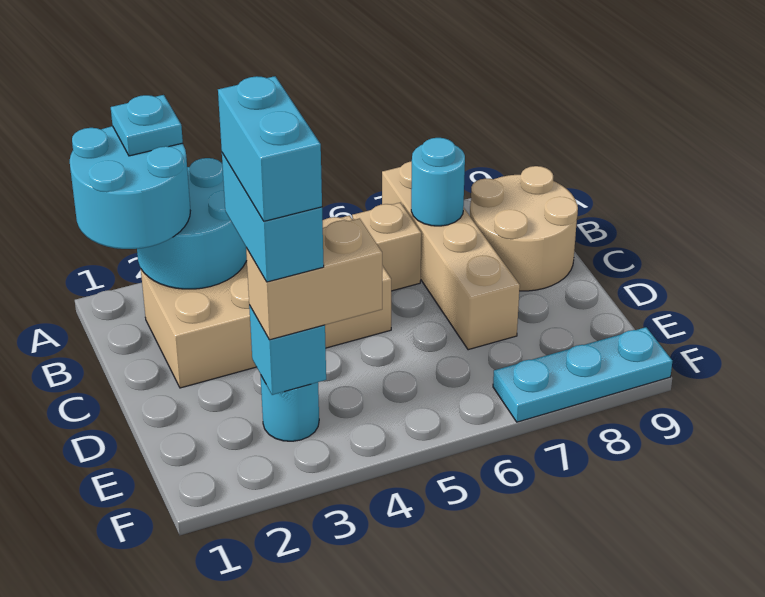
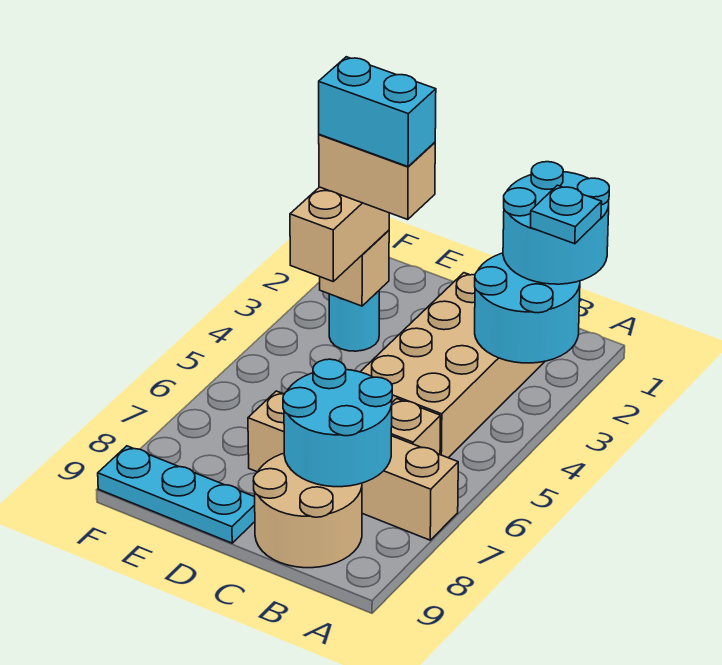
cyan round brick B7 level 2 -> cyan round brick B7:C8 level 2
cyan brick D3:E3 level 4 -> tan brick D3:E3 level 4
cyan brick E3 level 2 -> tan brick E3 level 2
cyan plate F7:F9 level 1 -> cyan plate D9:F9 level 1

